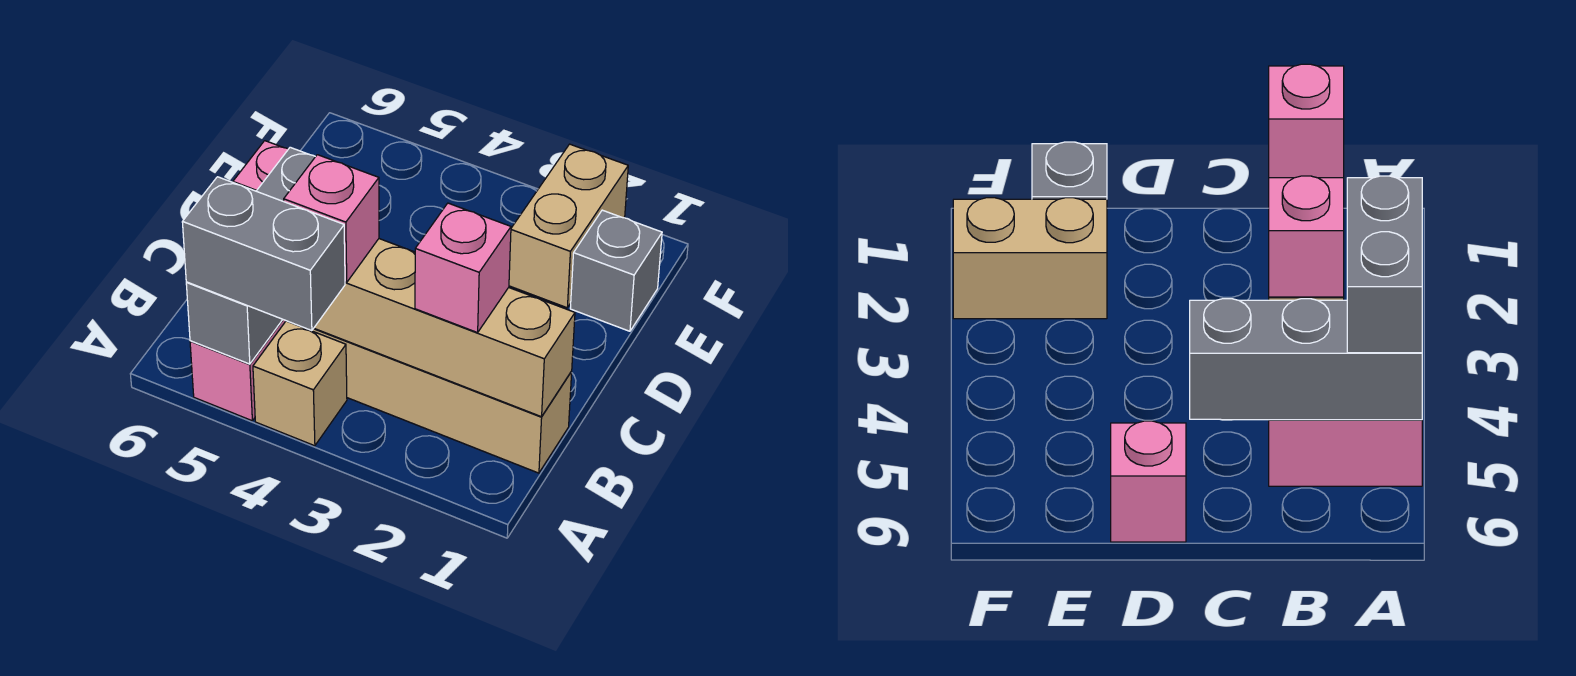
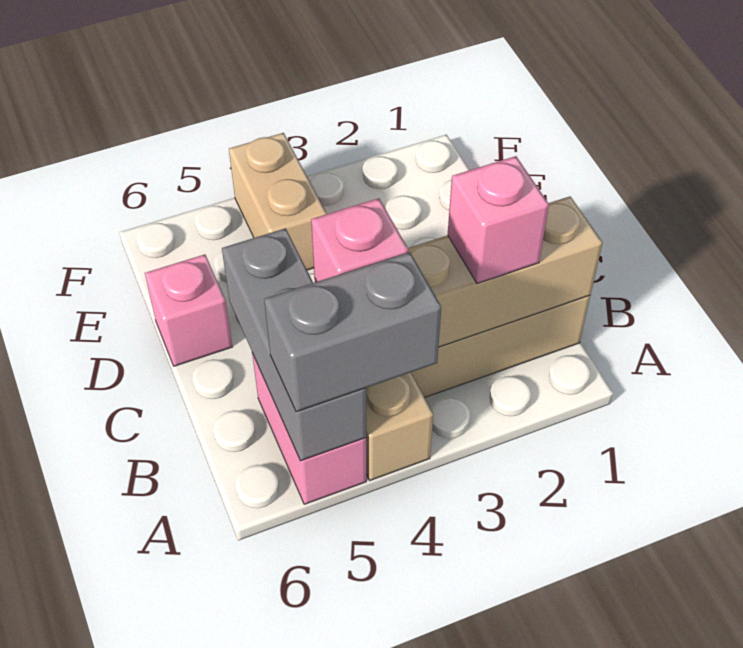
grey brick E1 level 1 -> none
tan brick E2:F2 level 1 -> tan brick E4:F4 level 1

